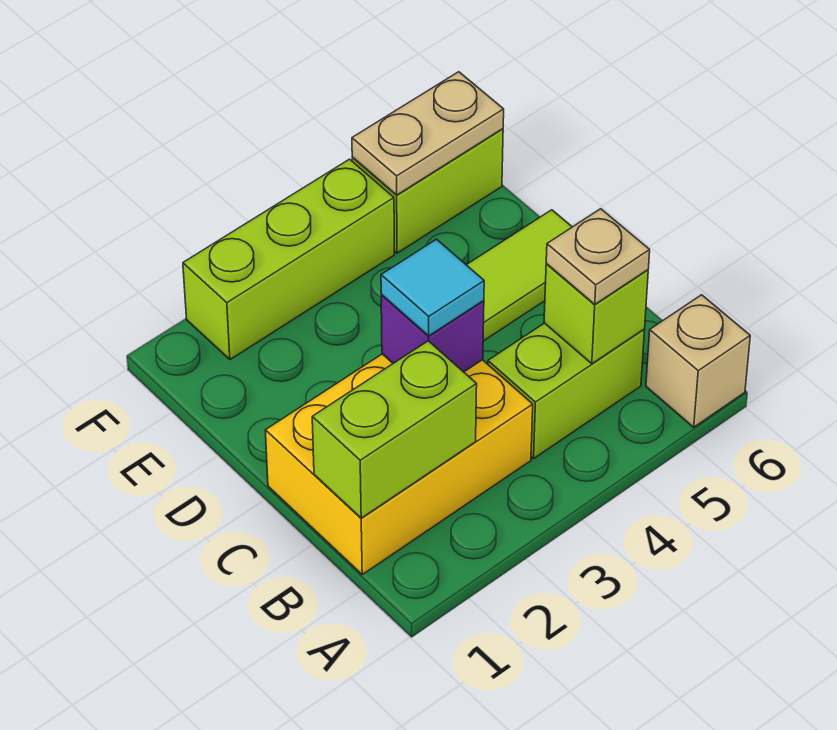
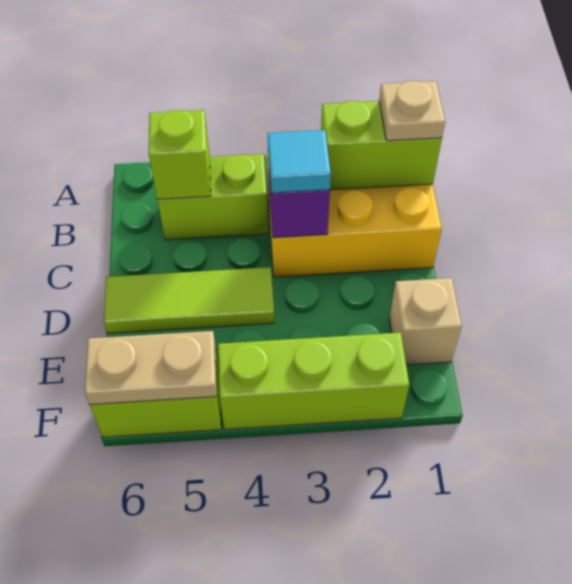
tan brick A6 level 1 -> tan brick E1 level 1
tan plate B5 level 3 -> tan plate B1 level 3

